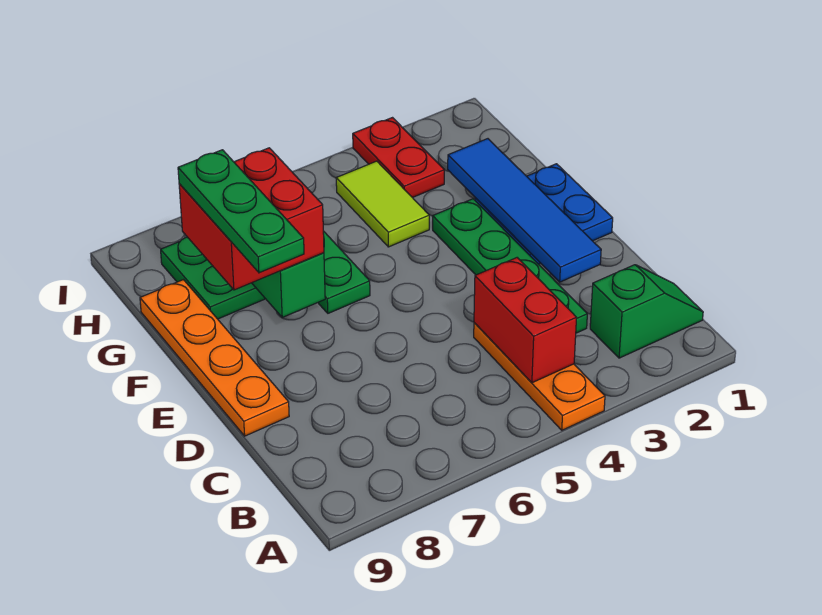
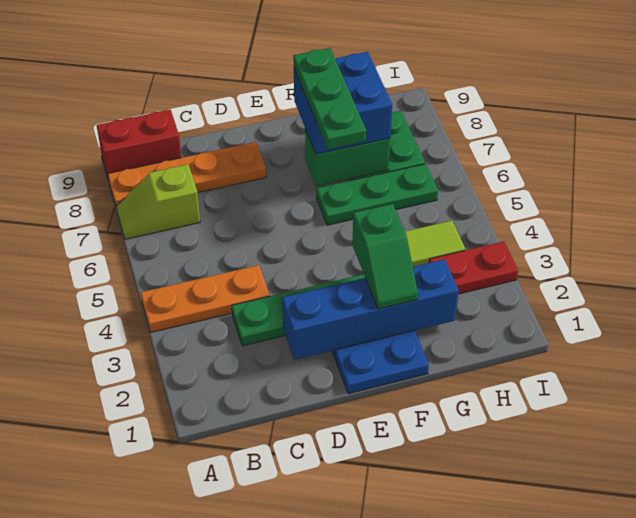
none -> lime slope A7:B7 level 1 top B
green slope B1:B2 level 1 top 2 -> green slope F2:F3 level 3 top 3
red brick B4:C4 level 2 -> red brick A9:B9 level 1
blue tile D2:G2 level 2 -> blue brick D2:G2 level 2
orange plate D9:G9 level 1 -> orange plate A8:D8 level 1
green plate E8:G8 level 4 -> green plate F6:F8 level 4
red brick F7:G8 level 3 -> blue brick F7:G8 level 3

